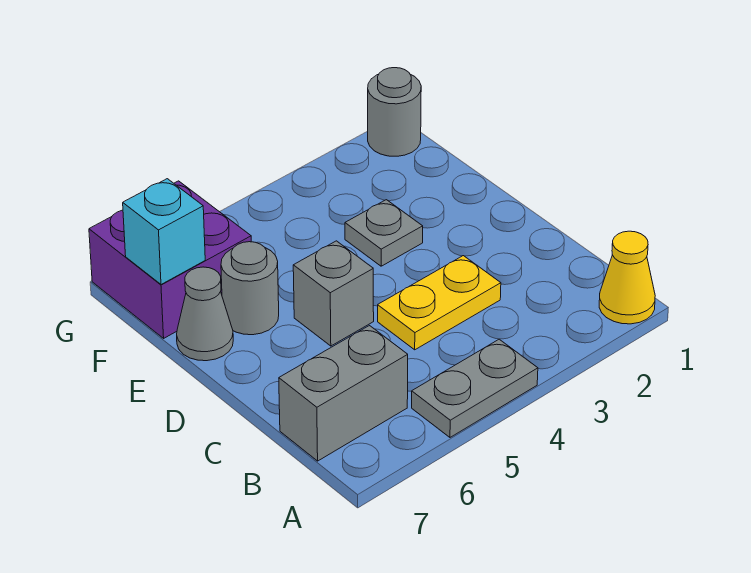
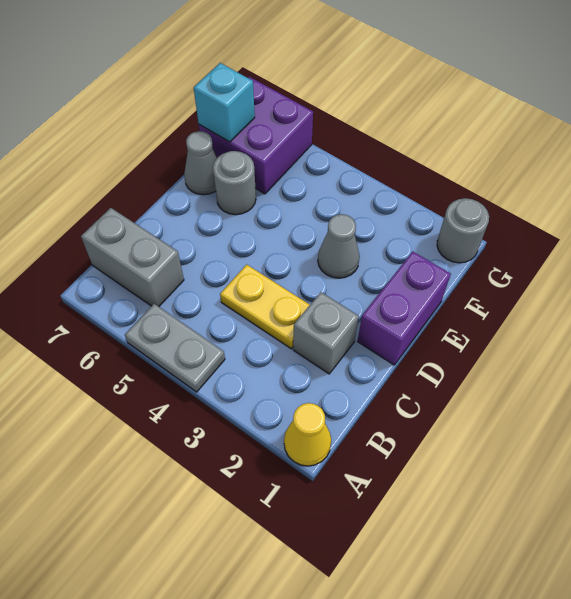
none -> purple brick D1:E1 level 1
grey brick D5 level 1 -> grey brick C2 level 1
grey plate E3 level 1 -> grey cone E3 level 1

